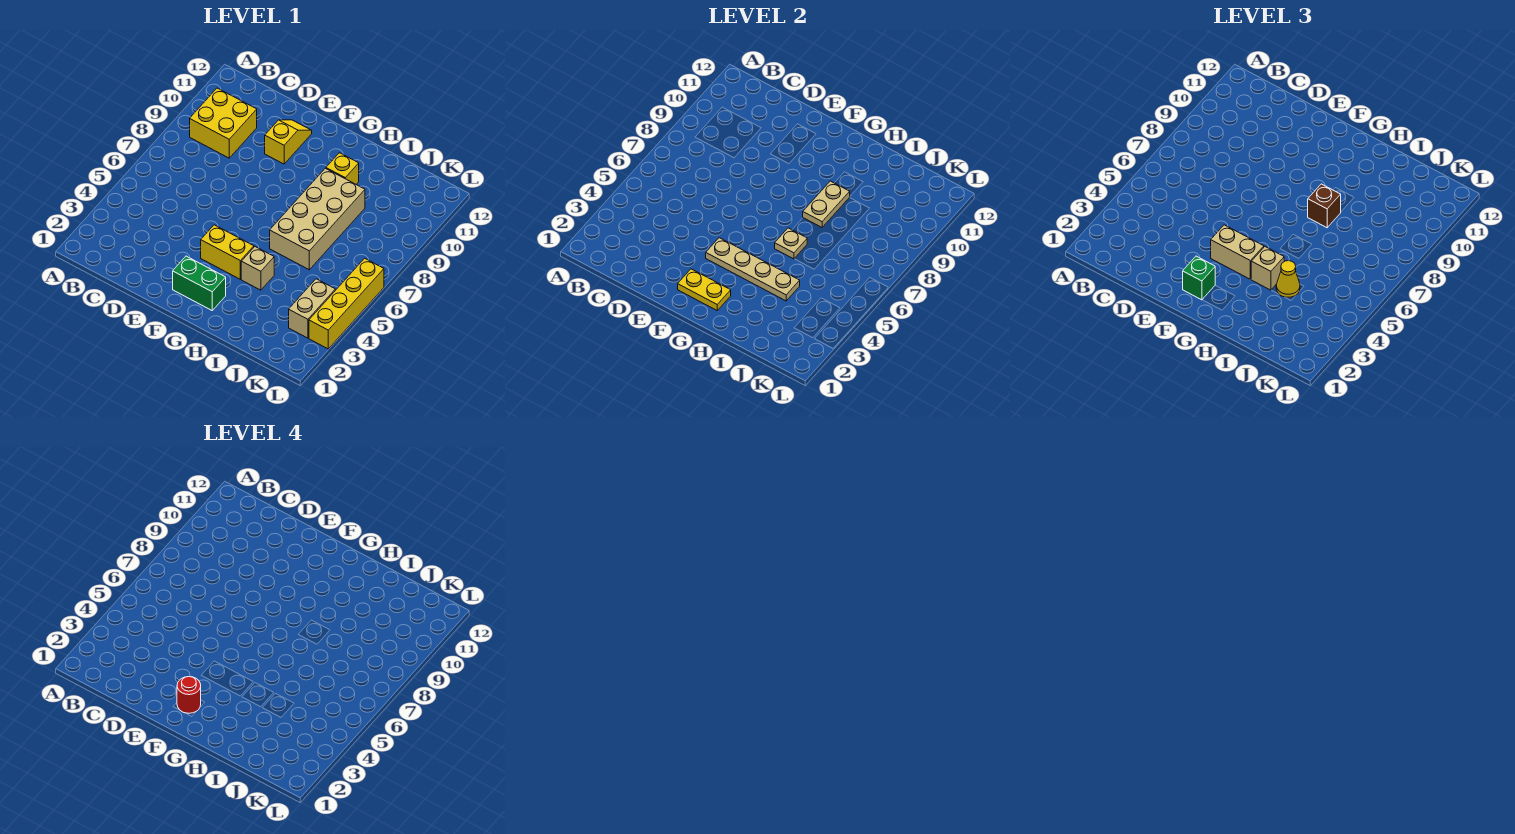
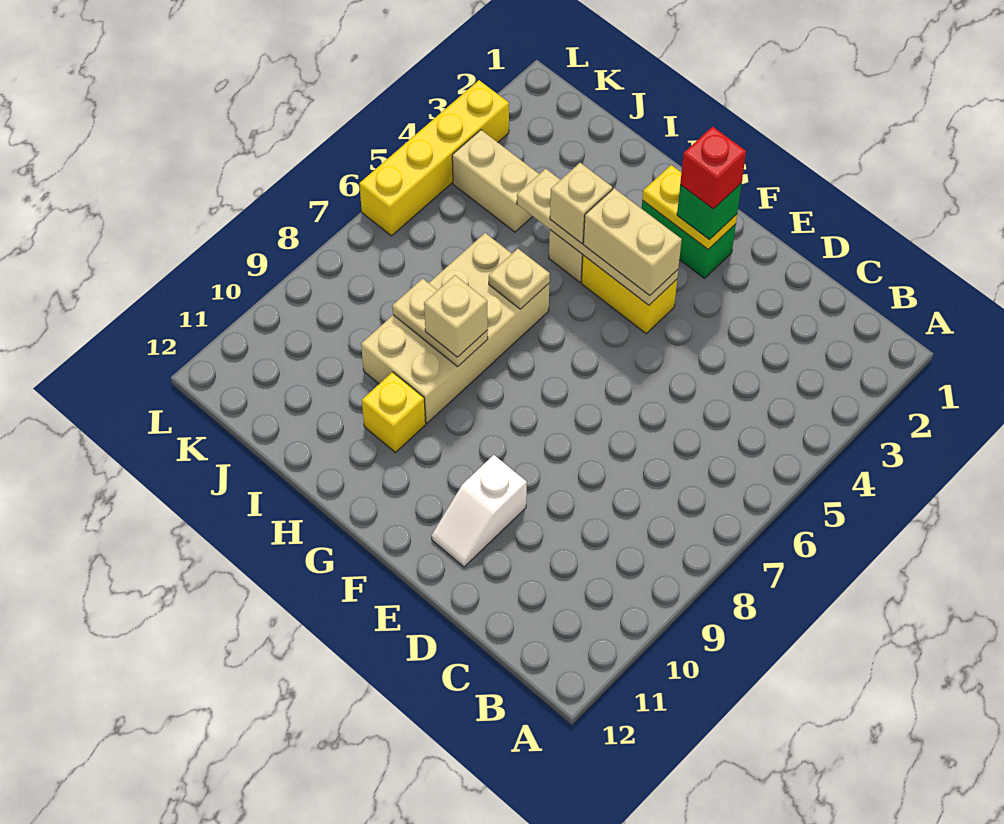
yellow brick B9:C10 level 1 -> none
yellow slope E10:E11 level 1 top 10 -> white slope E10:E11 level 1 top 10
red round brick F2 level 4 -> red brick F2 level 4
tan plate H8:H9 level 2 -> tan plate H8:I8 level 2
brown brick H8 level 3 -> tan brick H8 level 3
yellow cone I4 level 3 -> none
tan brick K3:K4 level 1 -> tan brick J4:K4 level 1

